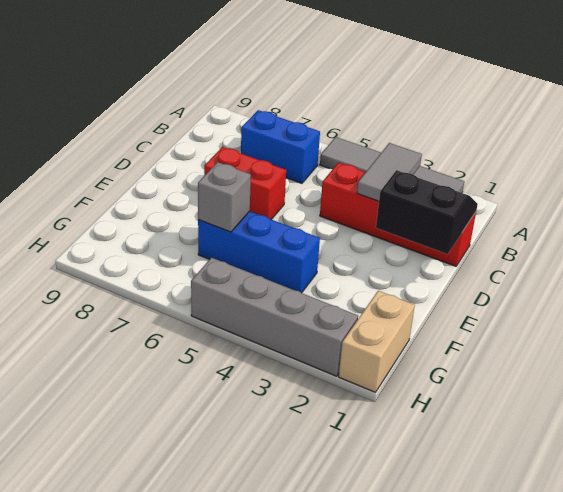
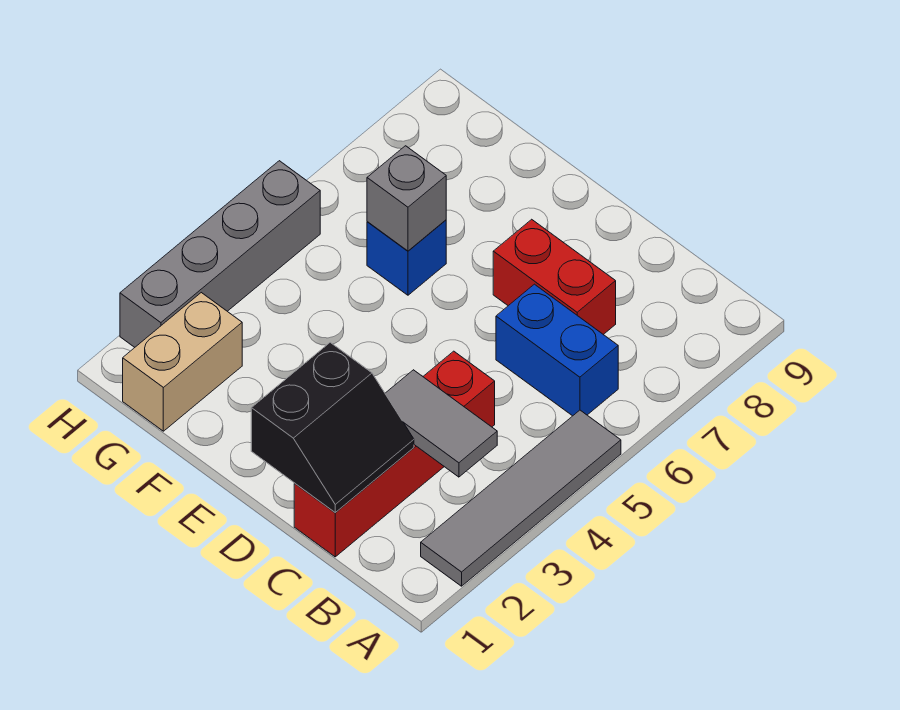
blue brick B6:B7 level 1 -> blue brick B6:C6 level 1
red brick D6:D7 level 1 -> red brick C7:D7 level 1
blue brick F4:F6 level 1 -> blue brick F6 level 1
tan brick G1:H1 level 1 -> tan brick G1:G2 level 1

